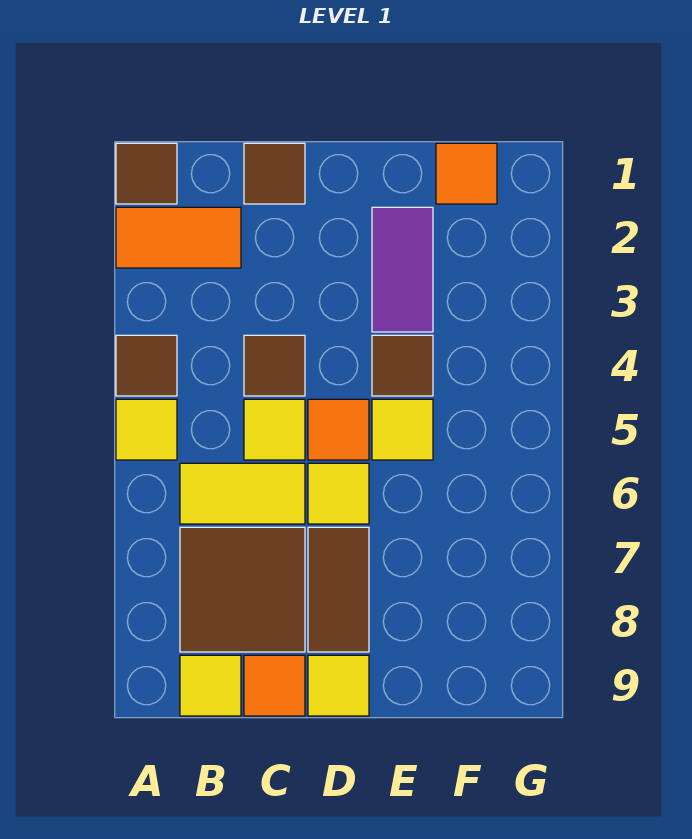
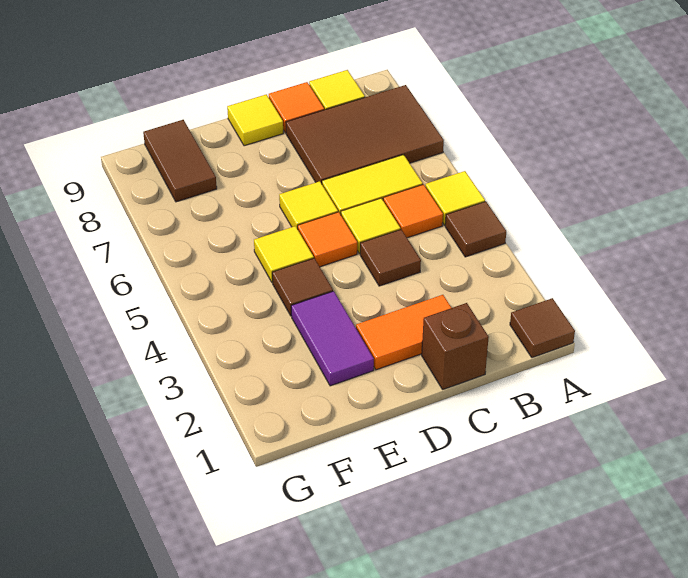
orange tile A2:B2 level 1 -> orange tile C2:D2 level 1
brown tile B7:C8 level 1 -> brown tile A7:C8 level 1
brown tile C1 level 1 -> brown brick C1 level 1
brown tile D7:D8 level 1 -> brown tile F8:F9 level 1
orange tile F1 level 1 -> orange tile B5 level 1

